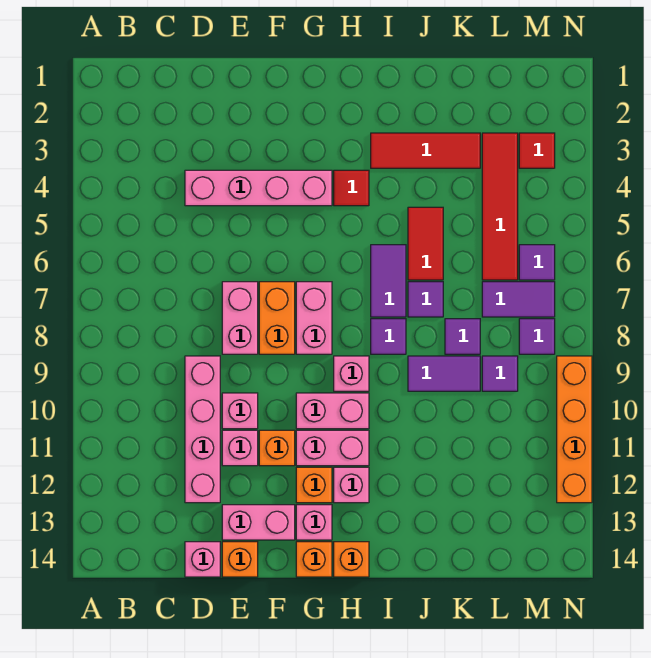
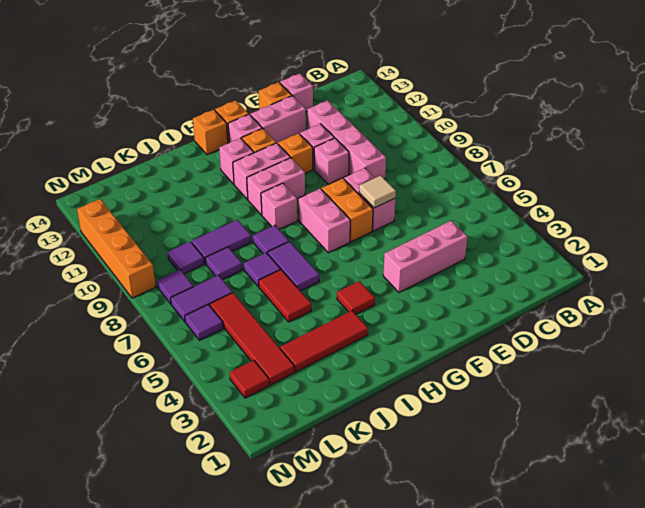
pink brick D4:G4 level 1 -> pink brick D4:F4 level 1
none -> tan tile E7 level 2

